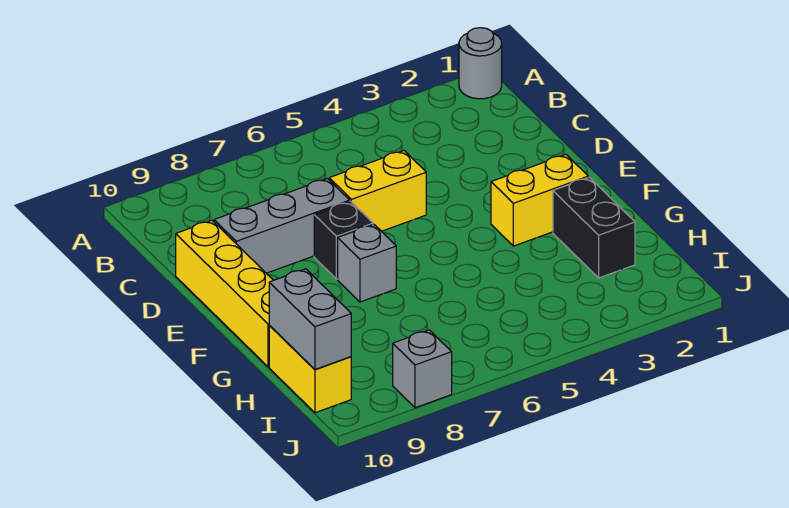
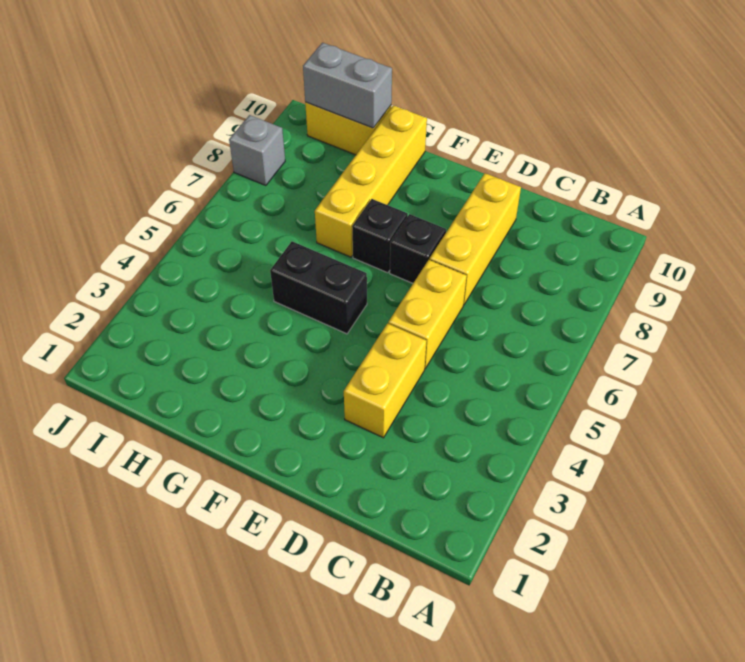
grey round brick A1 level 1 -> none
grey brick D7:D9 level 1 -> yellow brick D7:D9 level 1
yellow brick D10:G10 level 1 -> yellow brick G7:G10 level 1
yellow brick F2:F3 level 1 -> yellow brick D3:D4 level 1
grey brick F7 level 1 -> black brick F7 level 1
black brick G2:H2 level 1 -> black brick F5:G5 level 1

